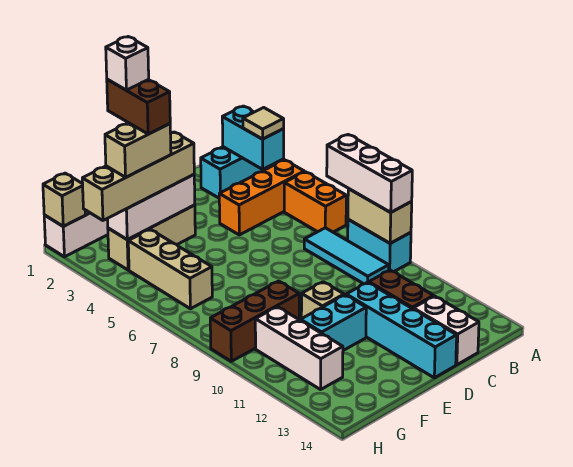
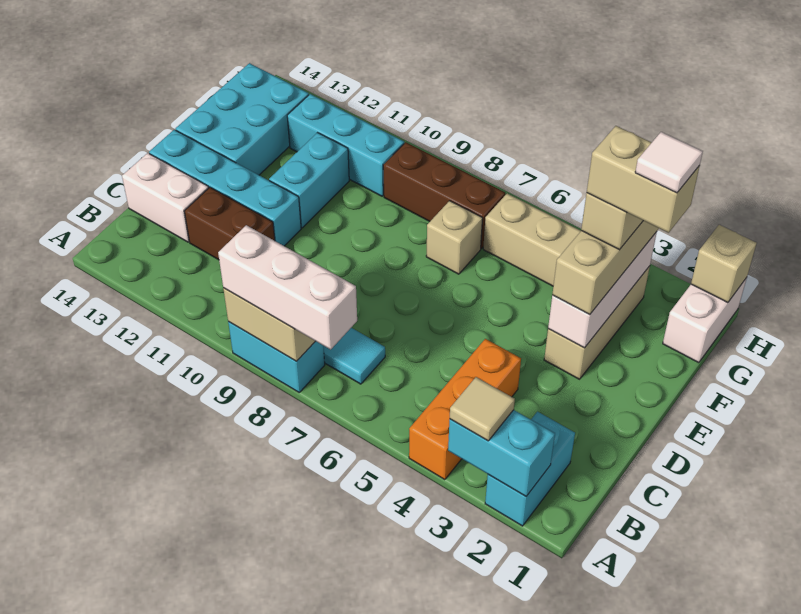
orange brick A5:A6 level 1 -> none
tan brick E10 level 1 -> tan brick F7 level 1
none -> cyan brick E13:G14 level 1
brown brick F2:F3 level 5 -> tan brick F2:F3 level 5
white brick F2 level 6 -> white tile F2 level 6
brown brick F9:H9 level 1 -> brown brick G7:G9 level 1
white brick G10:G12 level 1 -> cyan brick G10:G12 level 1

